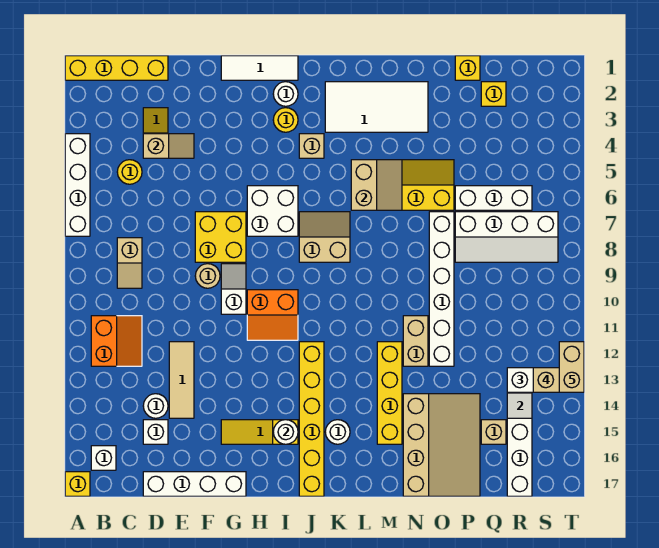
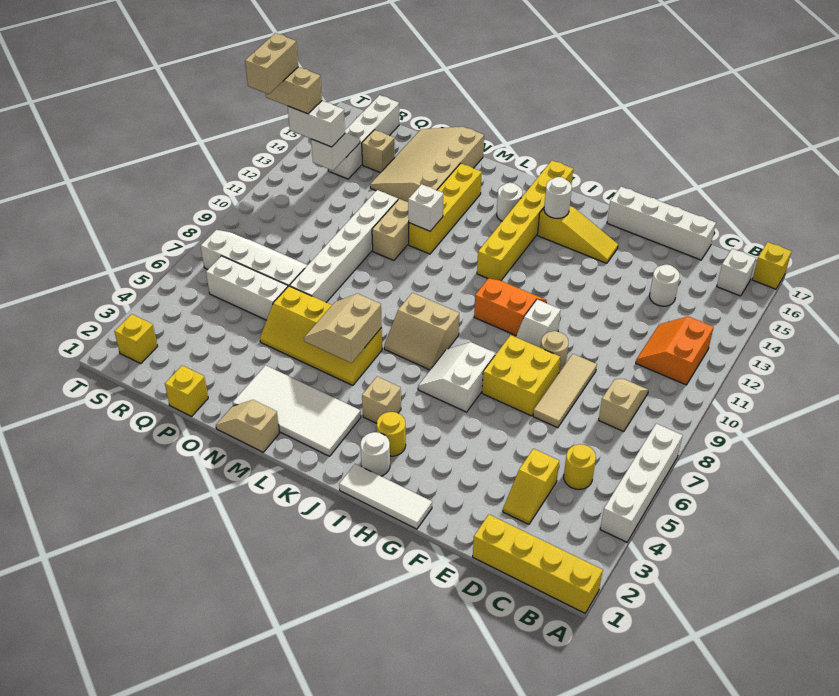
tan slope D4:E4 level 2 top D -> tan slope M1:N1 level 1 top M
white brick D15 level 1 -> white brick M12 level 2
tan tile E12:E14 level 1 -> tan tile E7:E9 level 1
white brick H6:I7 level 1 -> white slope H6:I7 level 1 top H
yellow brick Q2 level 1 -> yellow brick S2 level 1

